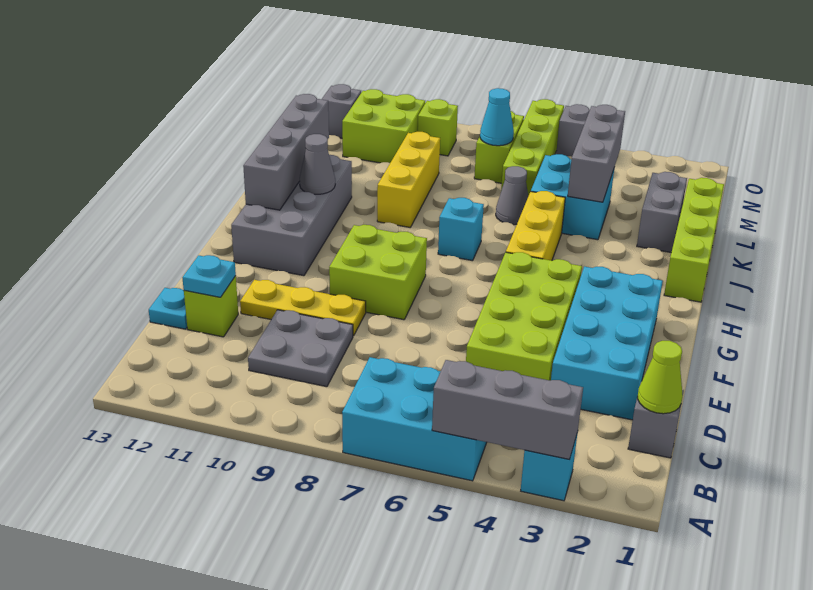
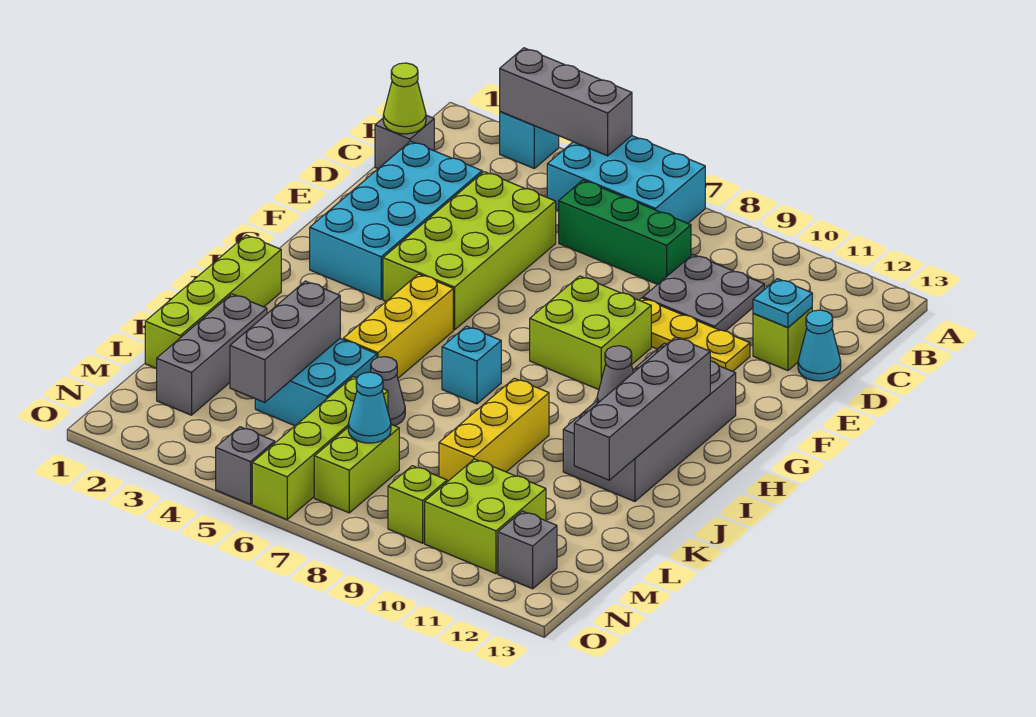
none -> green brick C6:C8 level 1
cyan plate D13 level 1 -> cyan cone D13 level 1
grey brick K2:L2 level 1 -> grey brick K2:M2 level 1

